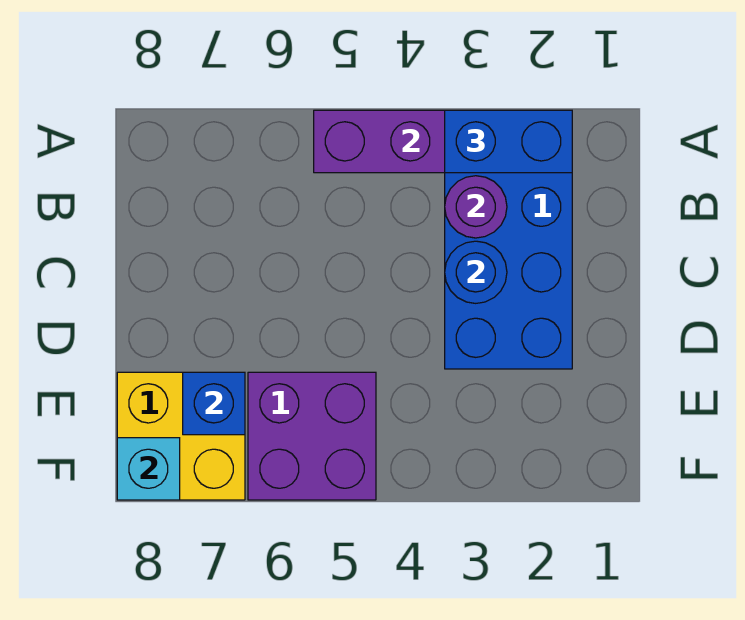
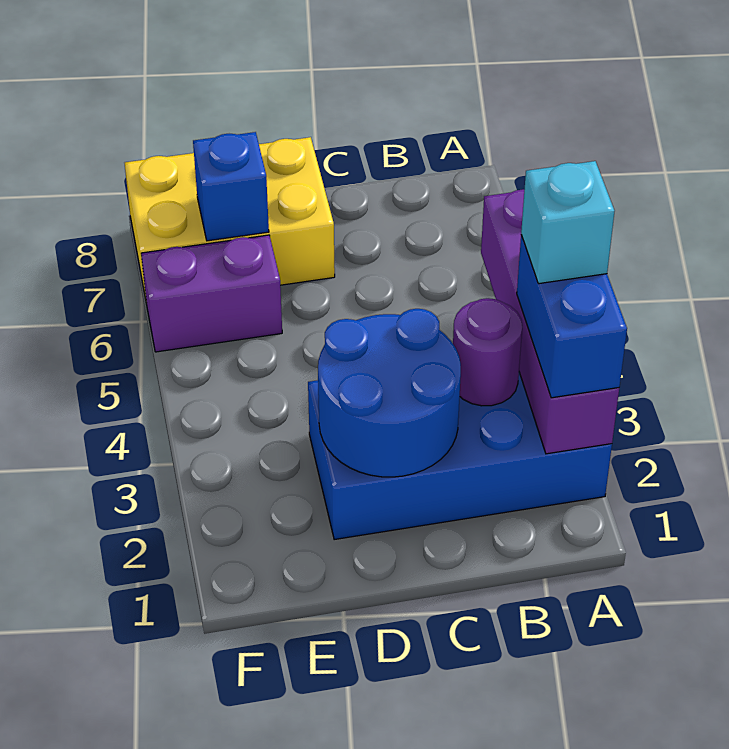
blue round brick C3 level 2 -> blue round brick C2:D3 level 2
purple brick E5:F6 level 1 -> purple brick E6:F6 level 1
yellow brick E7:F8 level 1 -> yellow brick D7:F8 level 1
cyan brick F8 level 2 -> cyan brick A3 level 4

